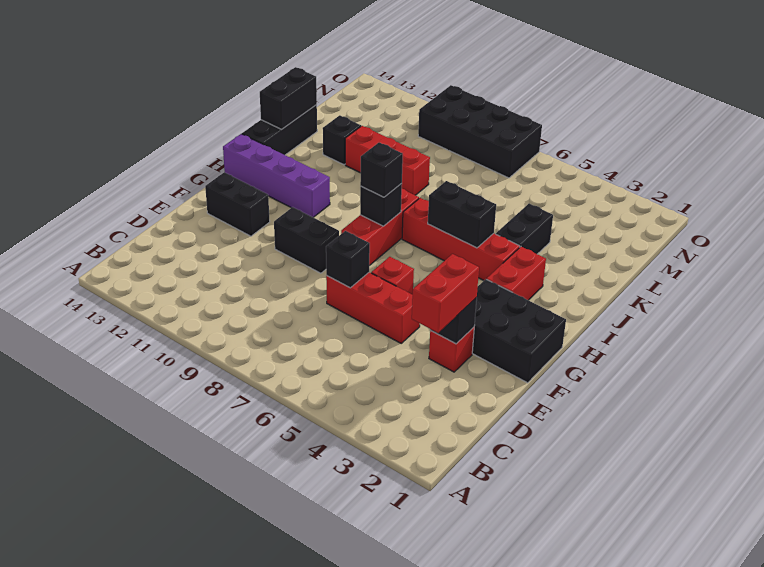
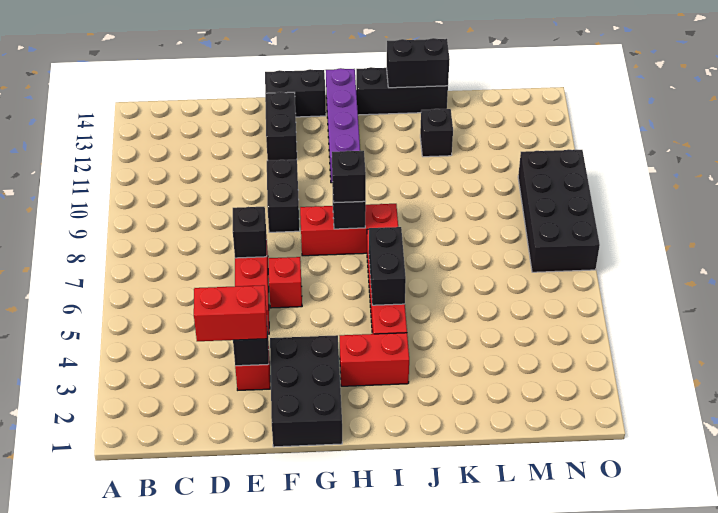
black brick J4:K4 level 1 -> black brick F14:G14 level 1
red brick K9:K11 level 1 -> none

